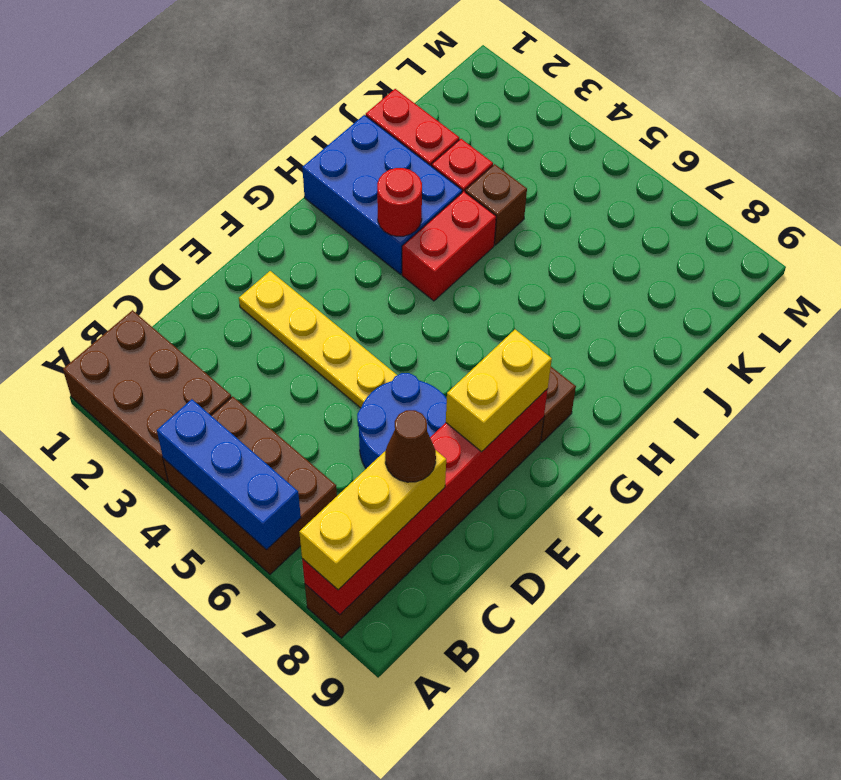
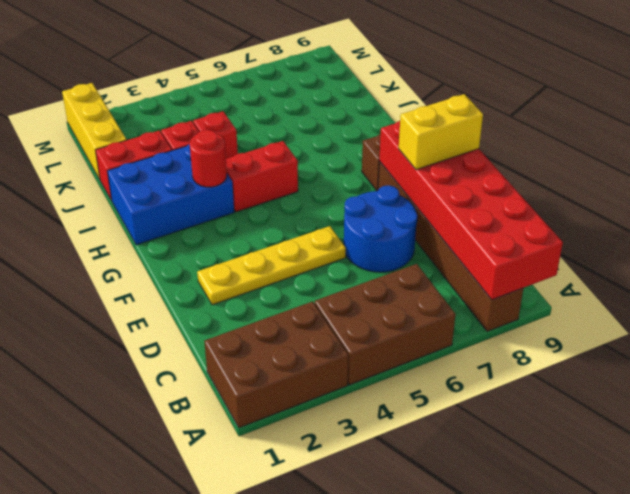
blue brick A4:A6 level 2 -> none
red brick A8:F8 level 2 -> red brick A8:F9 level 2
yellow brick A8:C8 level 3 -> yellow brick K1:M1 level 1
brown cone C8 level 4 -> none
yellow brick E8:F8 level 3 -> yellow brick E8:E9 level 3
red brick H4:I4 level 1 -> red brick H4:H5 level 1
brown brick J4 level 1 -> red brick J4 level 1

